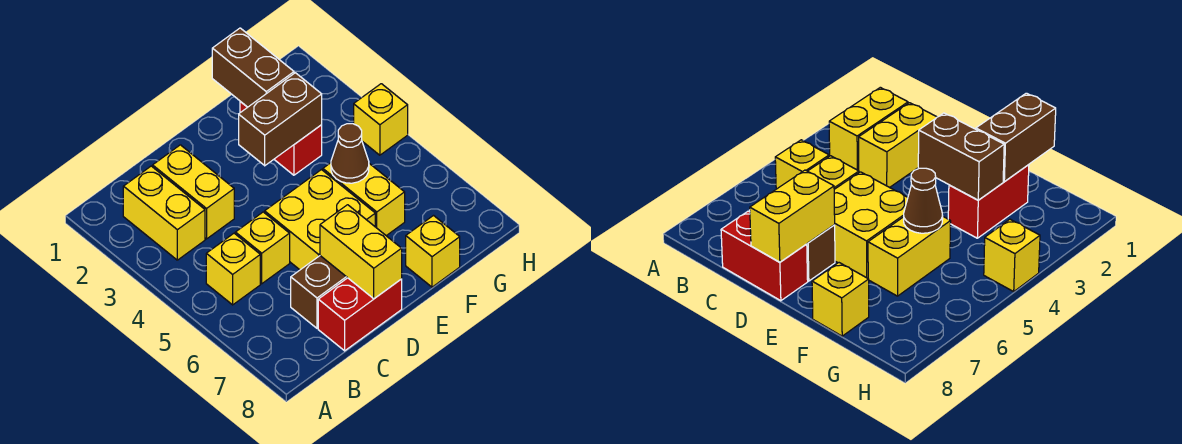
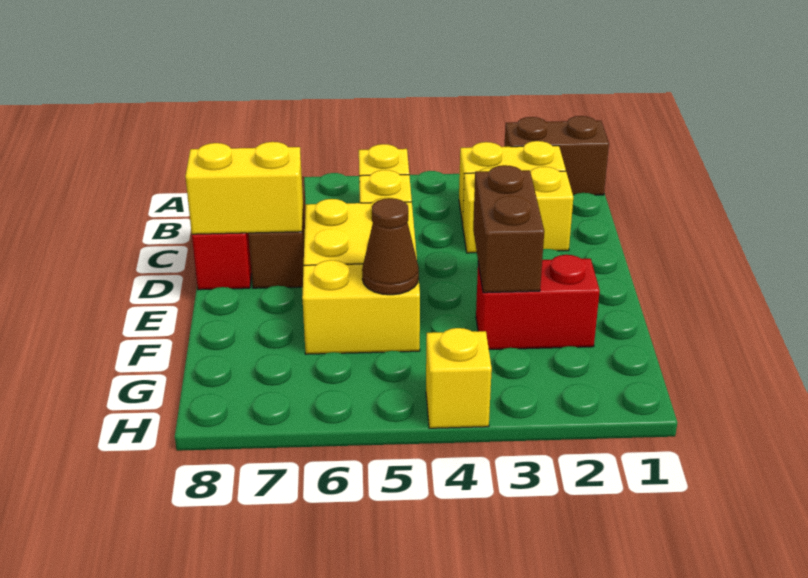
brown brick F1:F2 level 2 -> brown brick A1:A2 level 1
yellow brick F8 level 1 -> none

